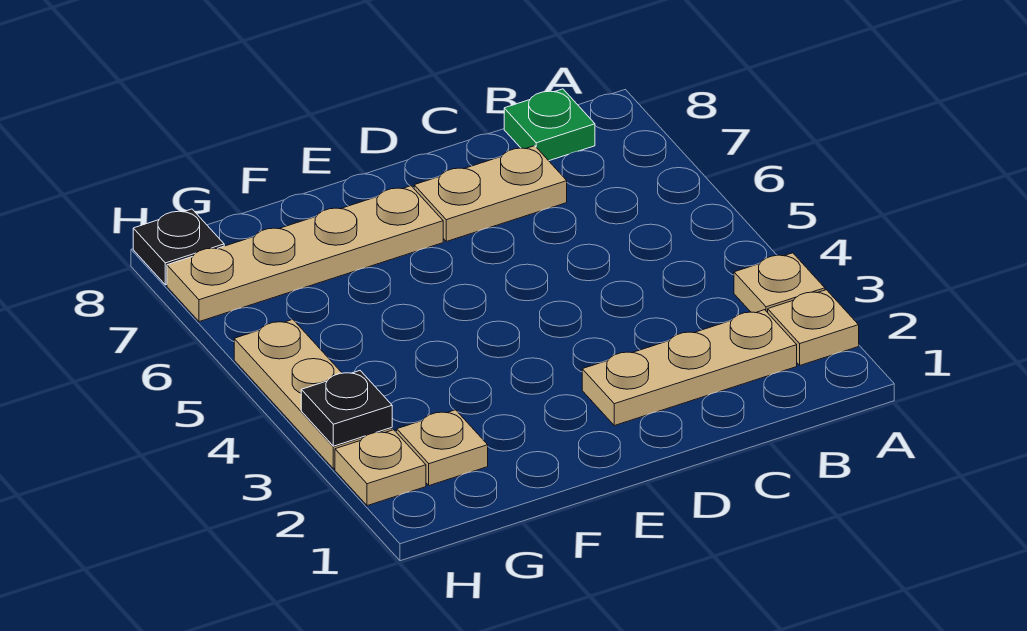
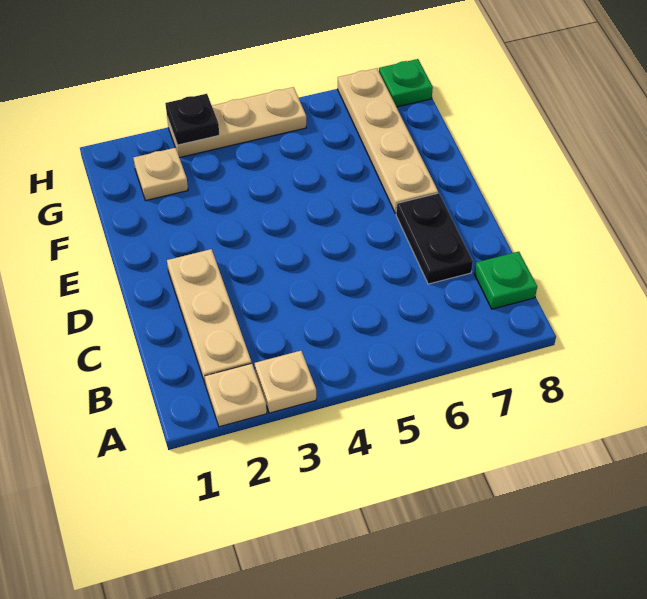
tan plate C7:D7 level 1 -> black plate C7:D7 level 1
tan plate H2 level 1 -> none
black plate H8 level 1 -> green plate H8 level 1

